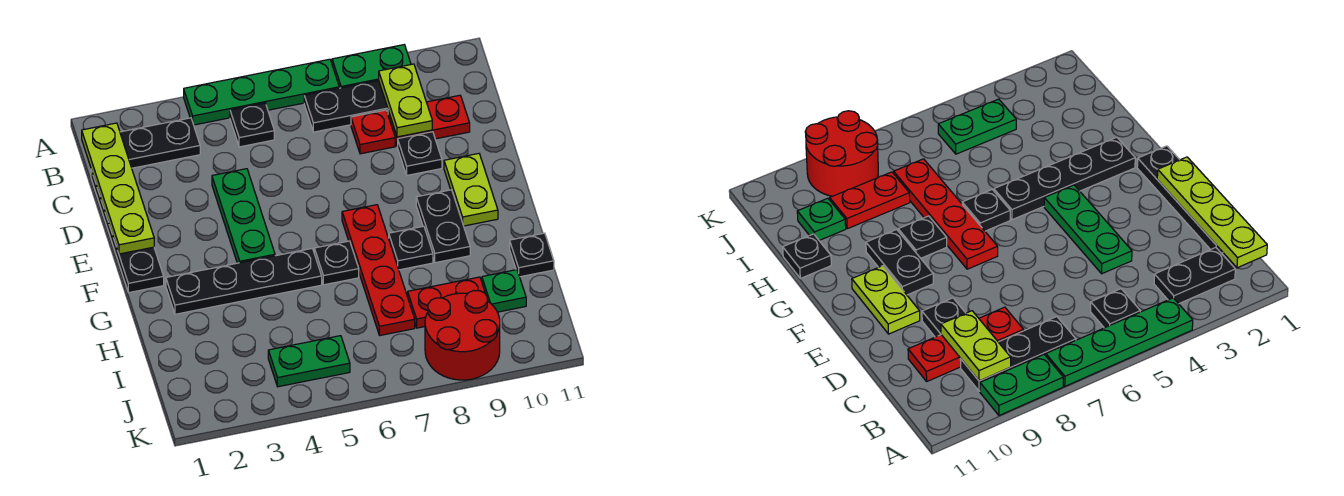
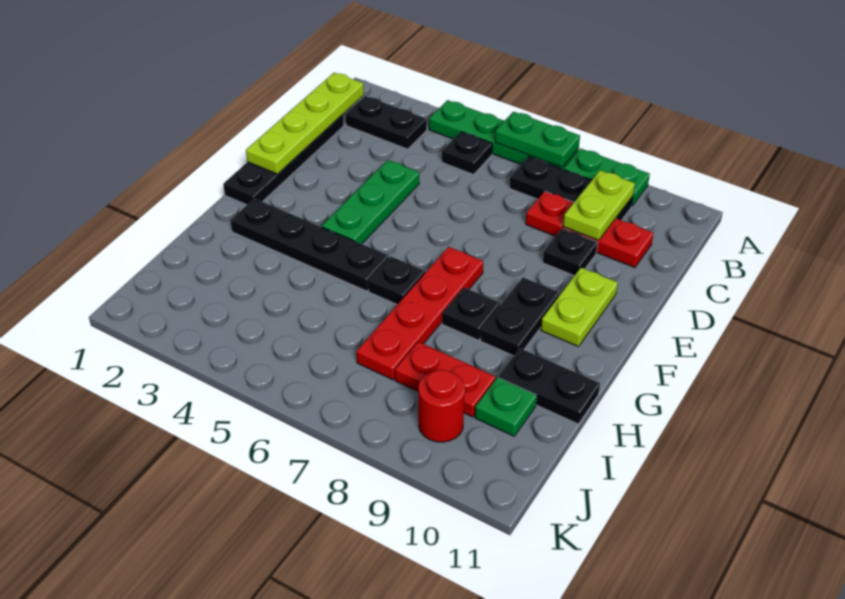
black plate H11 level 1 -> black plate H10:H11 level 1
green plate J4:J5 level 1 -> green plate A6:A7 level 2
red round brick J8:K9 level 1 -> red round brick J9 level 1

